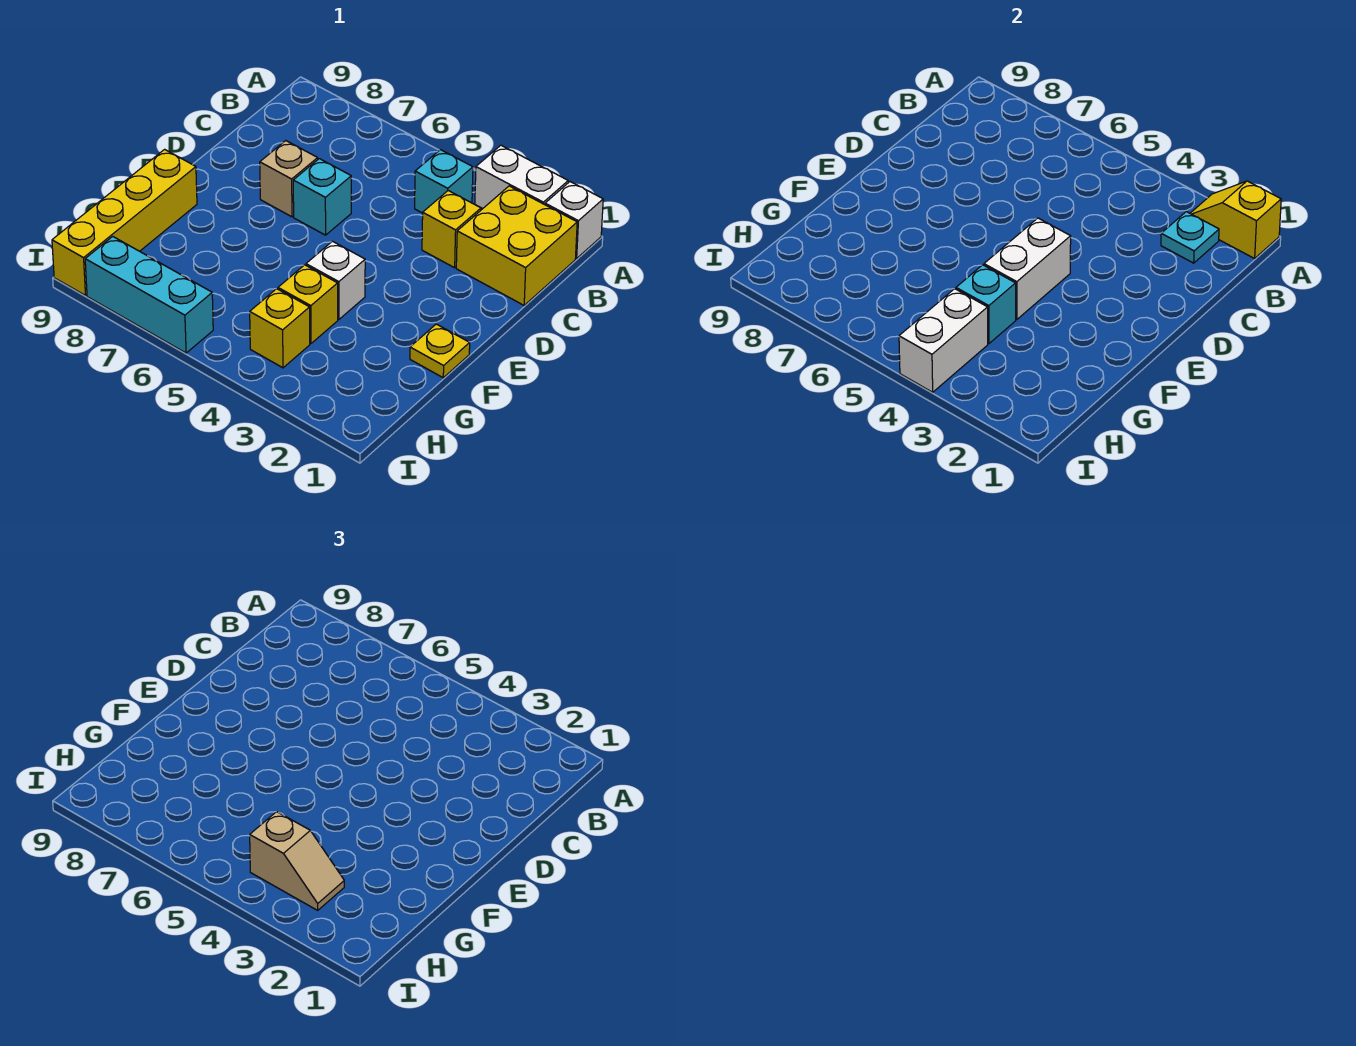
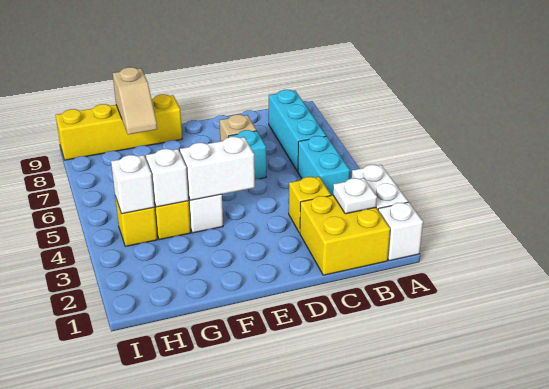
yellow slope A1:A2 level 2 top 1 -> none
cyan plate B2 level 2 -> white plate B2 level 2
cyan brick B4 level 1 -> cyan brick B4:B5 level 1
yellow plate F1 level 1 -> none
cyan brick G4 level 2 -> white brick G4 level 2
tan slope H3:H4 level 3 top 4 -> tan slope G8:G9 level 2 top 9
white brick H4:I4 level 2 -> white brick H4 level 2
cyan brick I6:I8 level 1 -> cyan brick B6:B8 level 1

